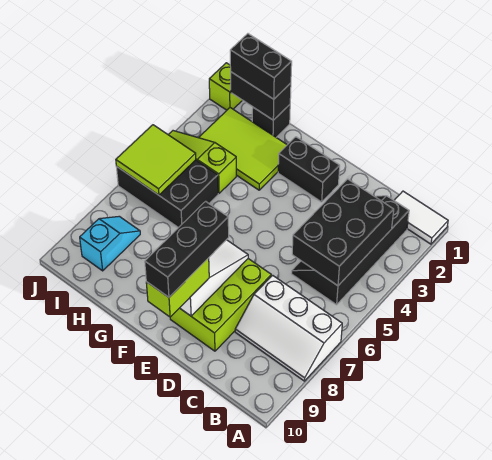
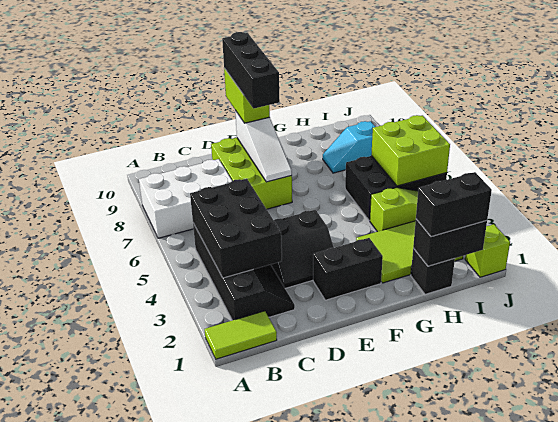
white tile A1:B1 level 1 -> lime tile A1:B1 level 1
white slope A7:C8 level 1 top 7 -> white brick A7:C8 level 1
none -> black slope D3:E4 level 1 top 4
lime tile I5:J6 level 2 -> lime brick I5:J6 level 2
cyan slope I8:I9 level 1 top 9 -> cyan slope H8:I8 level 1 top I

